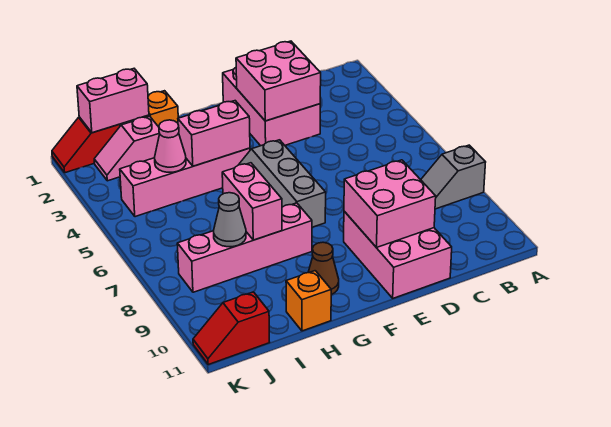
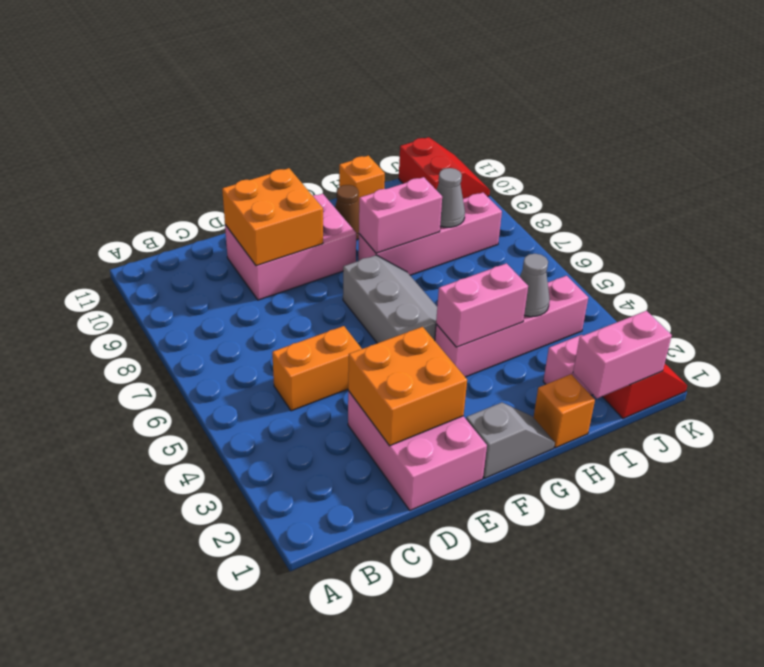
grey slope A8:B8 level 1 top A -> grey slope F1:G1 level 1 top F
none -> orange brick C5:D5 level 1
pink brick D2:E3 level 2 -> orange brick D2:E3 level 2
pink brick D9:E11 level 1 -> pink brick D9:F10 level 1
pink brick D9:E10 level 2 -> orange brick D9:E10 level 2
pink brick H7:H8 level 2 -> pink brick G8:H8 level 2
pink cone I4 level 2 -> grey cone I4 level 2
red slope J11:K11 level 1 top J -> red slope J10:K11 level 1 top J

